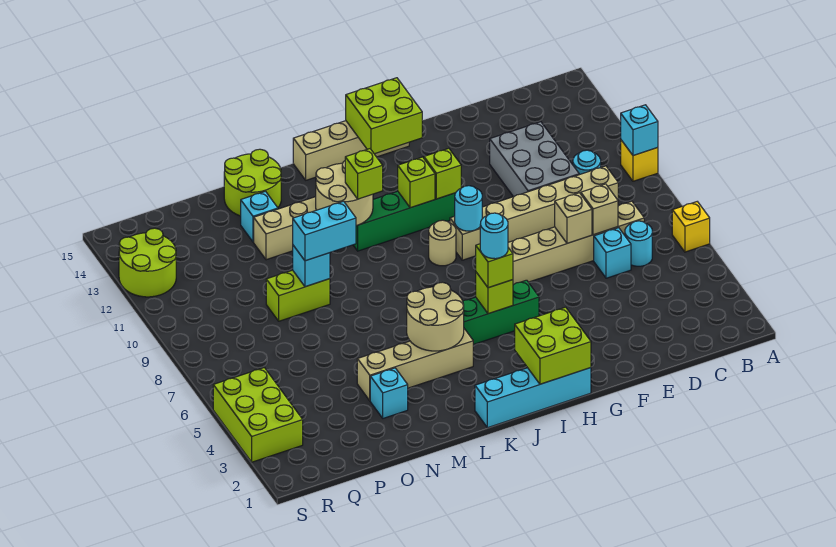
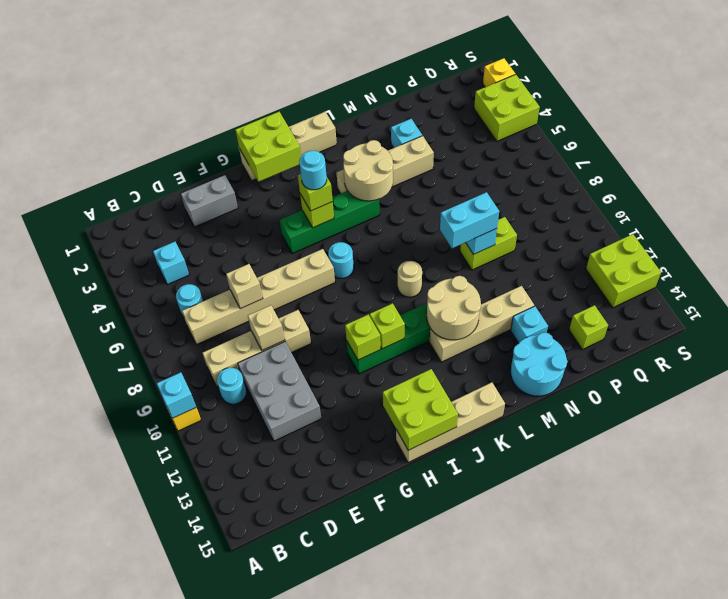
yellow brick A6 level 1 -> yellow brick S2 level 1
tan brick C9:H9 level 1 -> tan brick C9:F9 level 1
cyan brick D6 level 1 -> cyan brick C4 level 1
tan brick D7 level 2 -> tan brick E9 level 2
none -> grey brick E2:F2 level 1
cyan brick H1:K1 level 1 -> tan brick H1:K1 level 1
cyan round brick H9 level 2 -> cyan round brick I7 level 1
tan round brick I9 level 1 -> tan round brick K9 level 1
lime brick K11 level 3 -> lime brick P14 level 1
lime round brick M14:N15 level 1 -> cyan round brick M14:N15 level 1
lime brick R3:S5 level 1 -> lime brick R3:S4 level 1
lime round brick R12:S13 level 1 -> lime brick R12:S13 level 1

